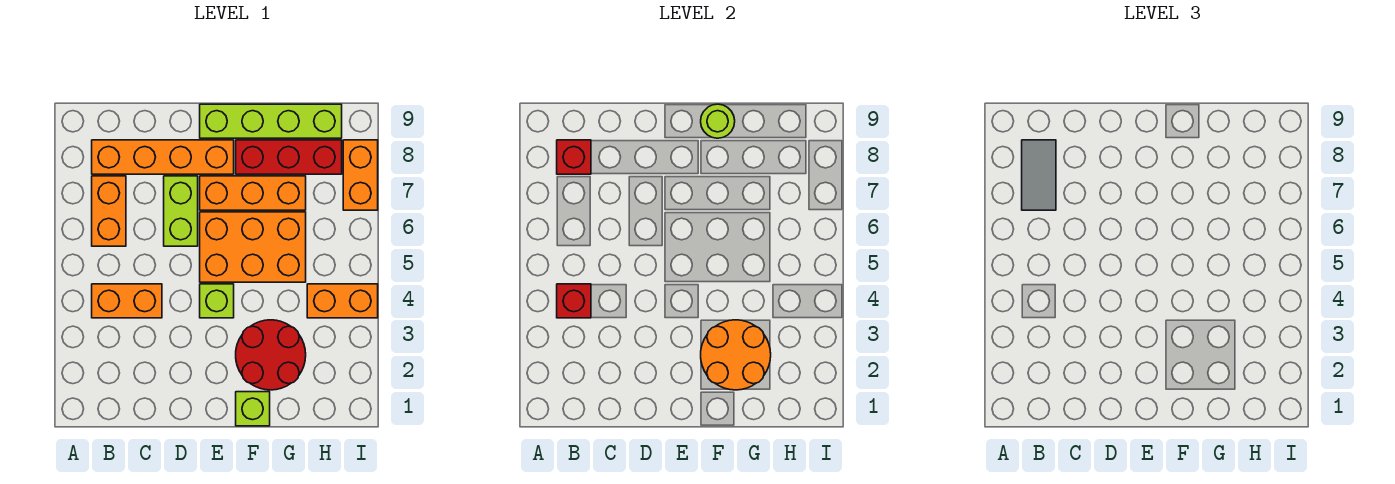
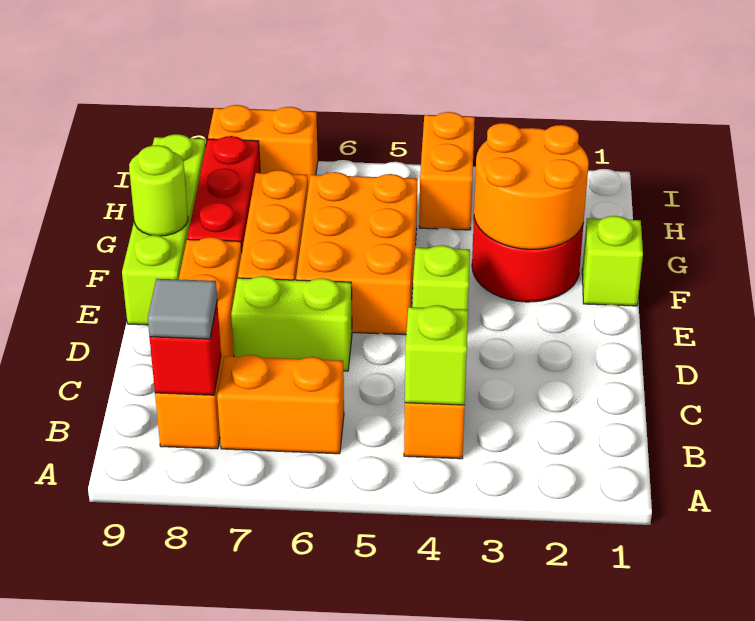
red brick B4 level 2 -> lime brick B4 level 2
grey tile B7:B8 level 3 -> grey tile B8 level 3

